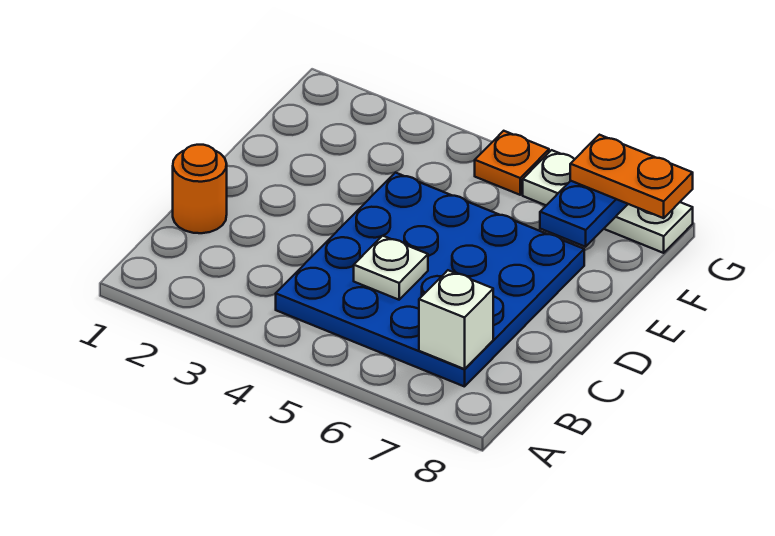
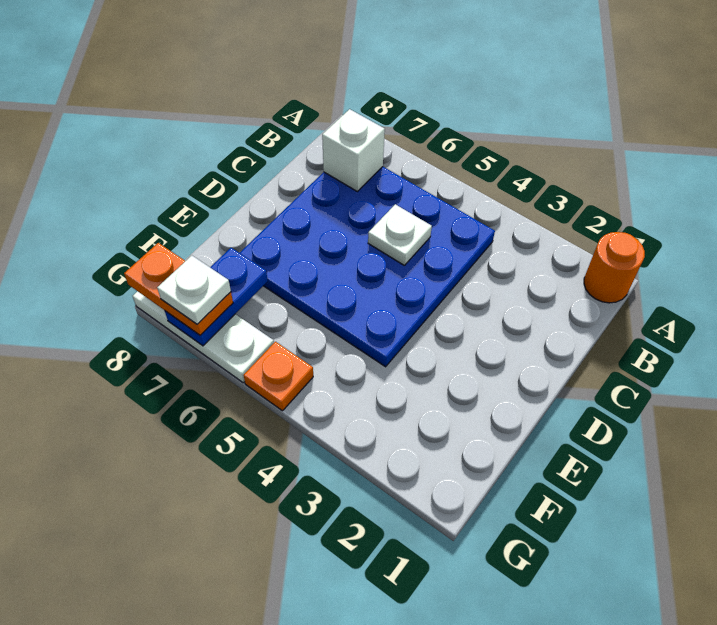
orange round brick C1 level 1 -> orange round brick A1 level 1
none -> white plate G7 level 4

